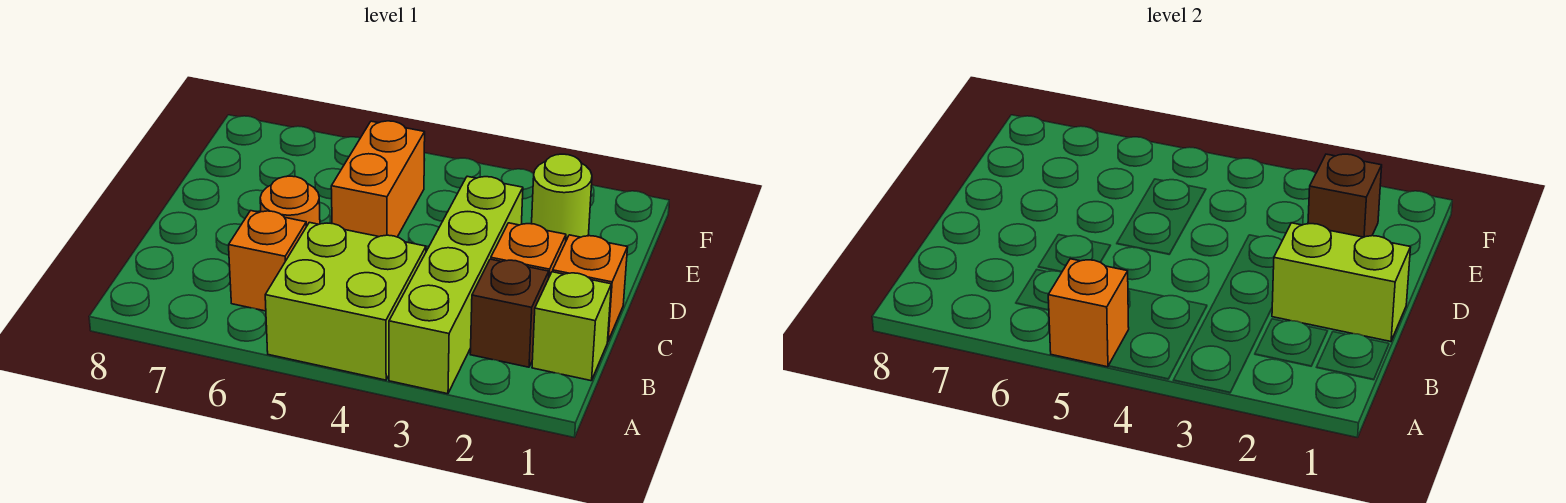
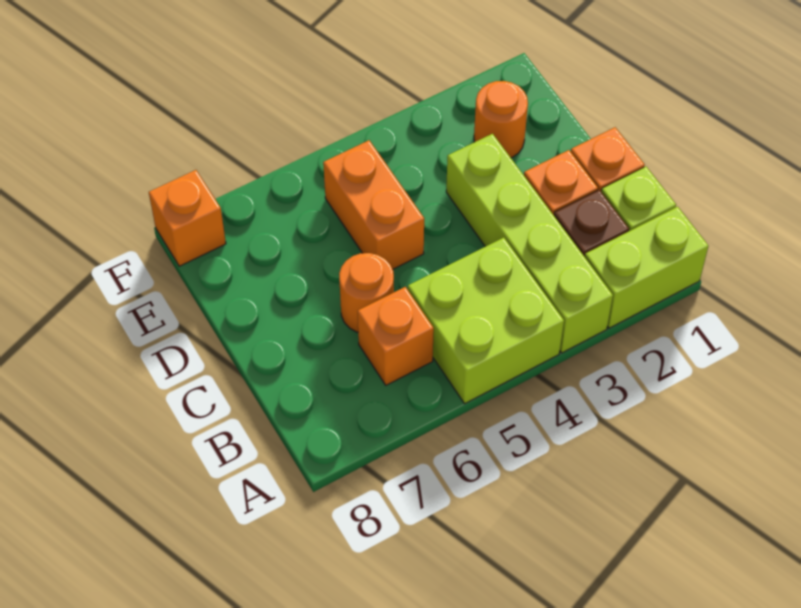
orange brick A5 level 2 -> orange brick F8 level 1
lime brick C1:C2 level 2 -> lime brick A1:A2 level 1
lime round brick E2 level 1 -> orange round brick E2 level 1
brown brick E2 level 2 -> none

